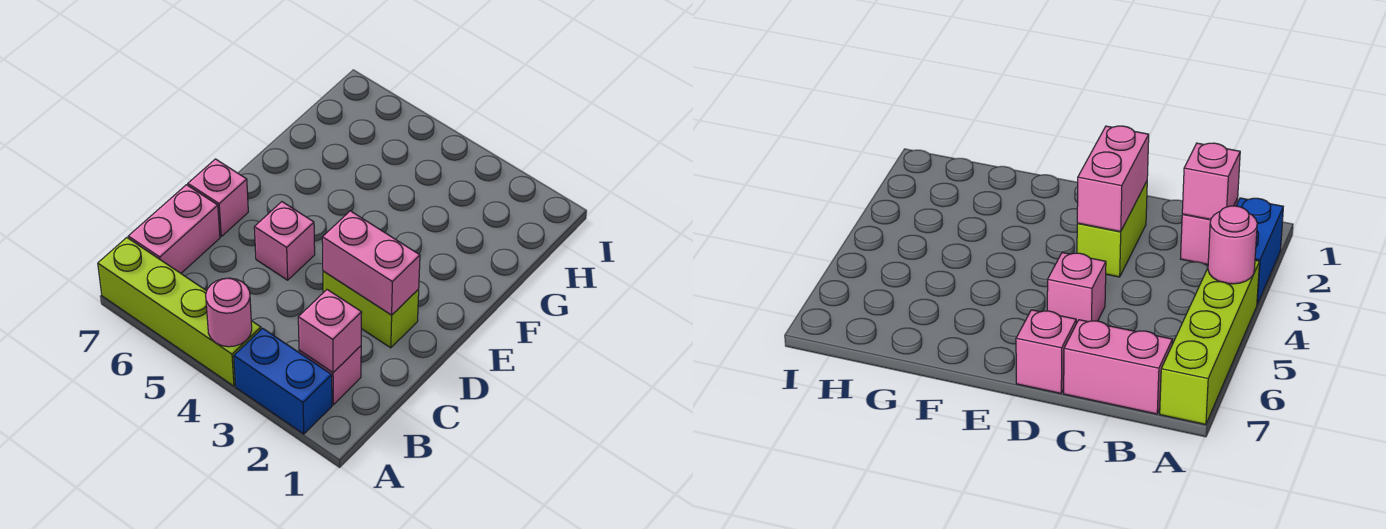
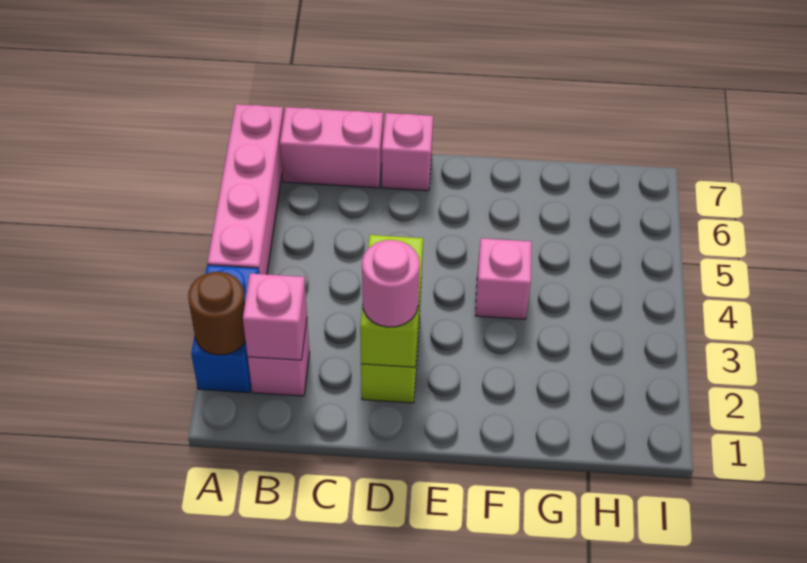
none -> brown round brick A2 level 2
lime brick A4:A7 level 1 -> pink brick A4:A7 level 1
pink round brick A4 level 2 -> pink round brick D2 level 3
pink brick D2:D3 level 2 -> lime brick D2:D3 level 2
pink brick D5 level 1 -> pink brick F4 level 1

